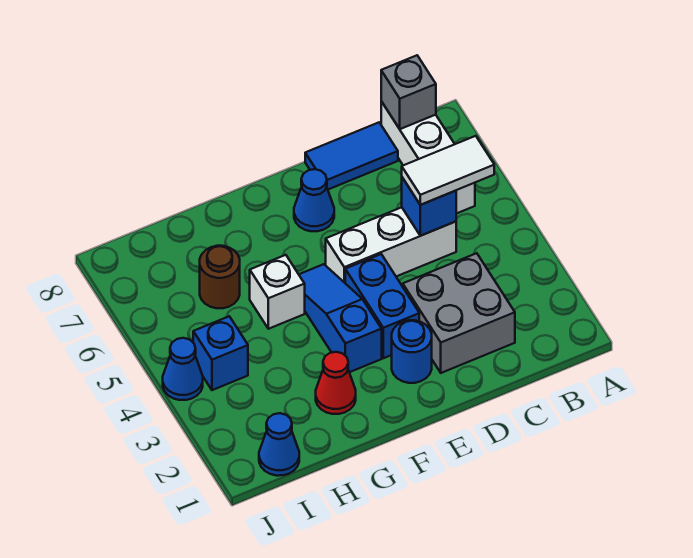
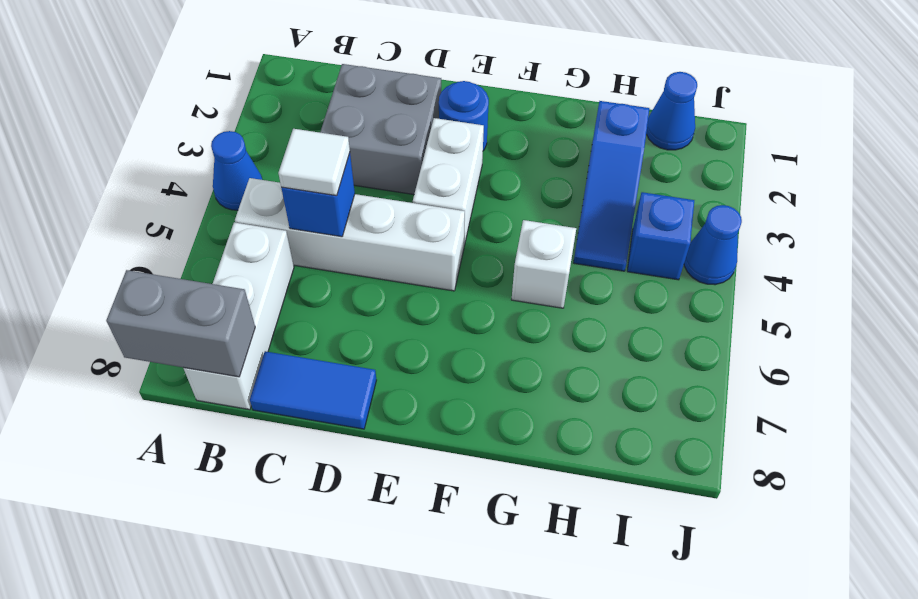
white tile B5:C5 level 3 -> white tile C5 level 3
grey brick B8 level 2 -> grey brick A8:B8 level 2
white brick C5:E5 level 1 -> white brick B5:E5 level 1
blue brick E3:E4 level 1 -> white brick E3:E4 level 1
blue cone E7 level 1 -> blue cone A4 level 1
blue slope F3:F5 level 1 top 3 -> blue slope H2:H4 level 1 top 2
red cone G2 level 1 -> none
brown round brick H6 level 1 -> none

